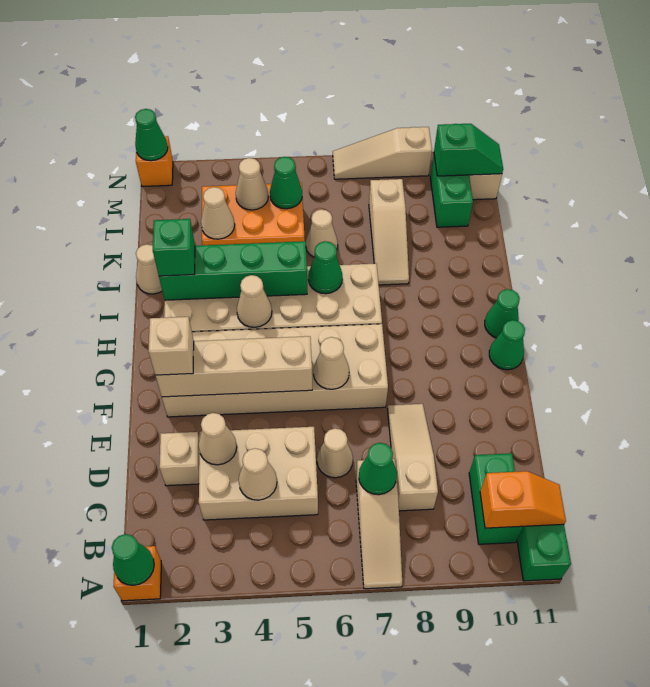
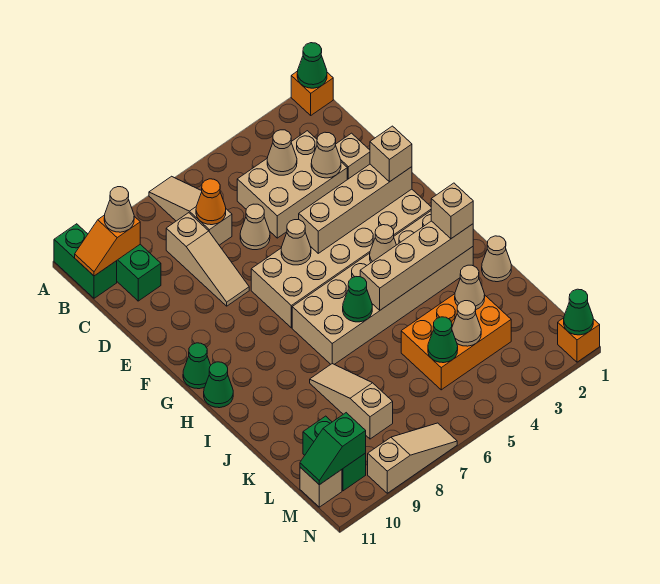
green cone C7 level 2 -> orange cone C7 level 2
green brick I2:I5 level 2 -> tan brick I2:I5 level 2
green brick I2 level 3 -> tan brick I2 level 3
tan cone K6 level 1 -> tan cone B10 level 3

